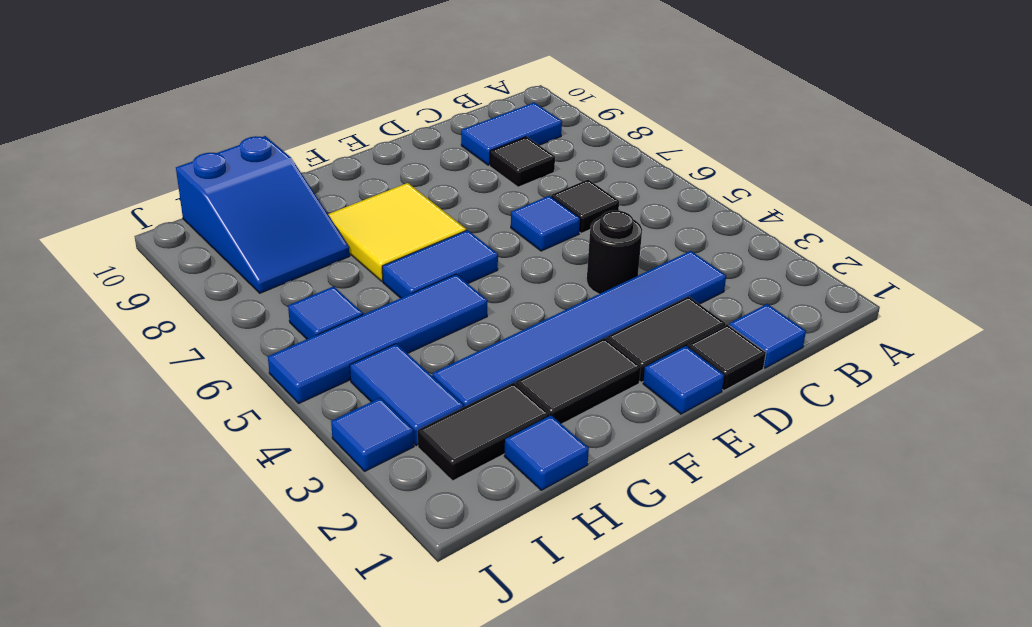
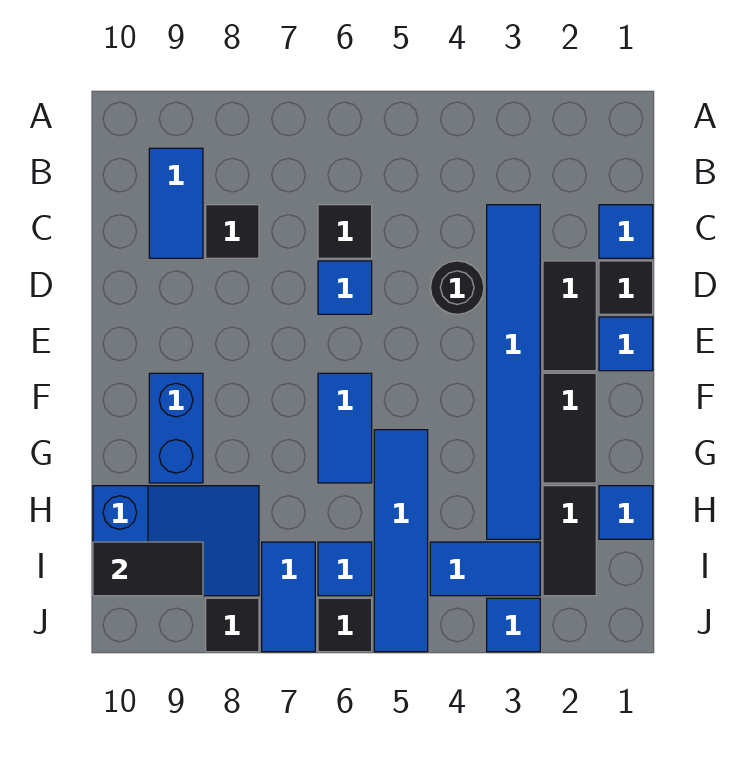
yellow tile F7:G8 level 1 -> none
none -> blue brick F9:G9 level 1
none -> blue tile I7:J7 level 1
none -> black tile I9:I10 level 2
none -> black tile J6 level 1
none -> black tile J8 level 1

